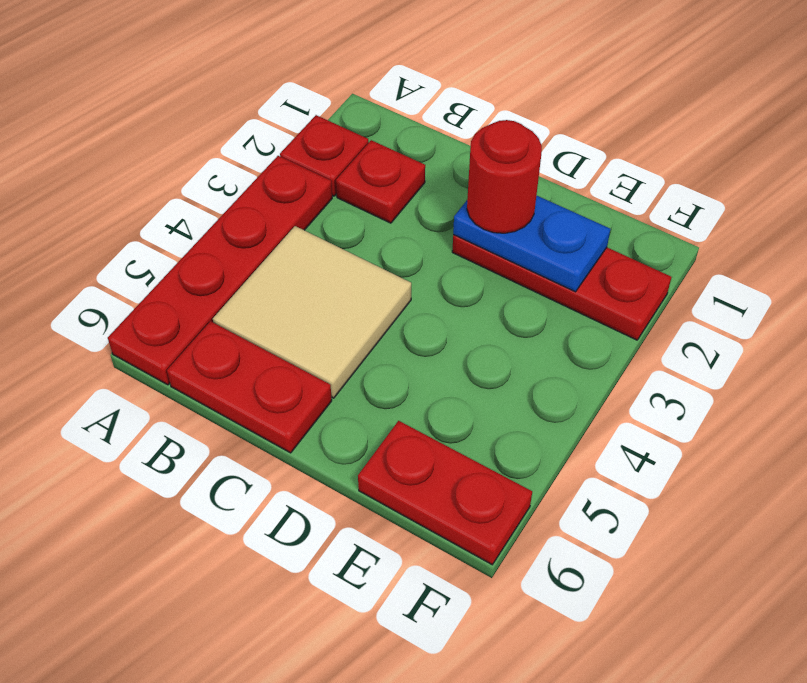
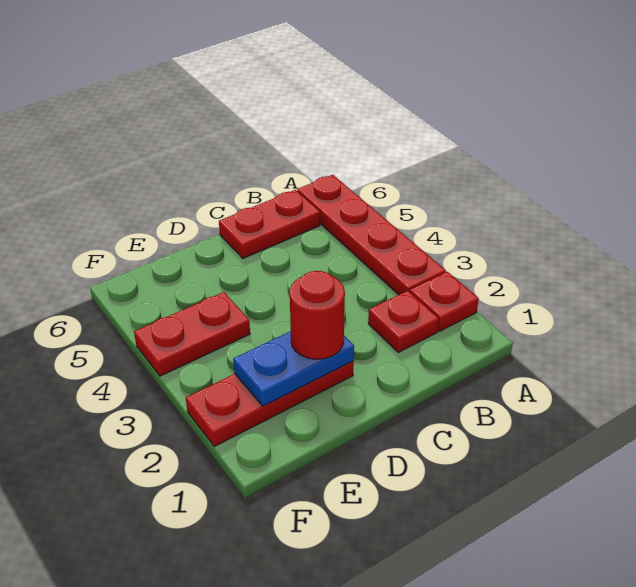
tan tile B4:C5 level 1 -> none
red plate E6:F6 level 1 -> red plate E4:F4 level 1

